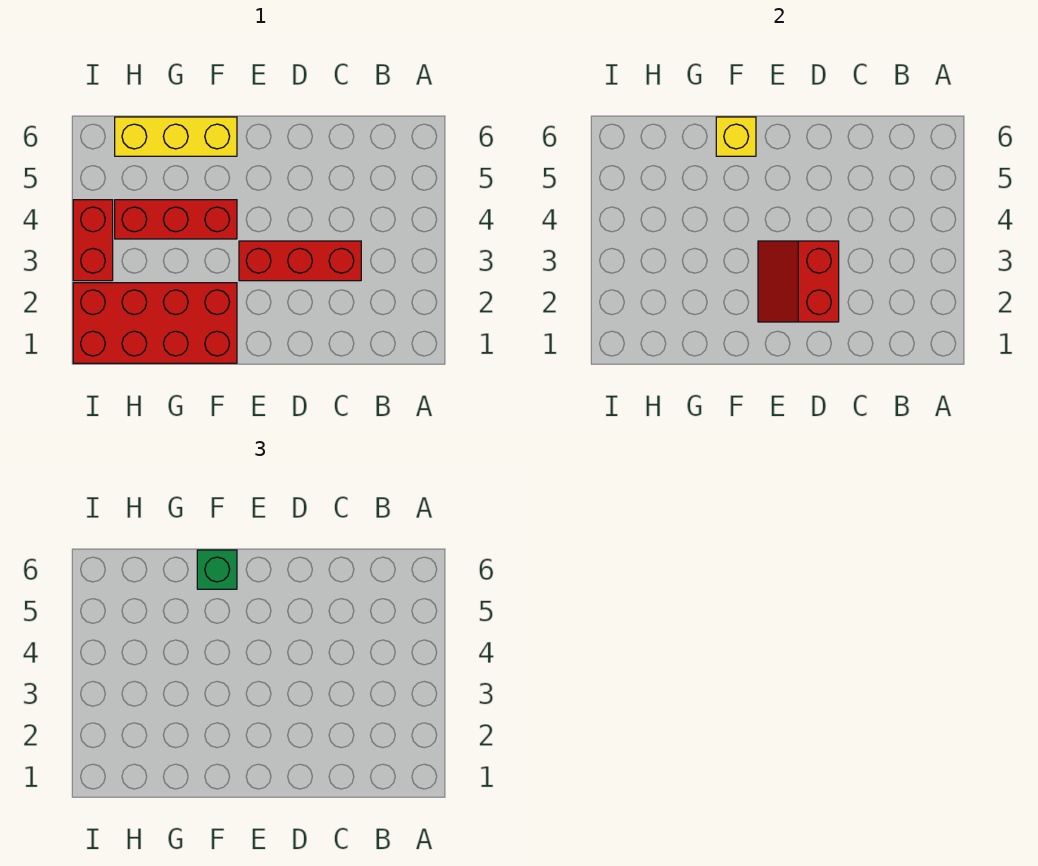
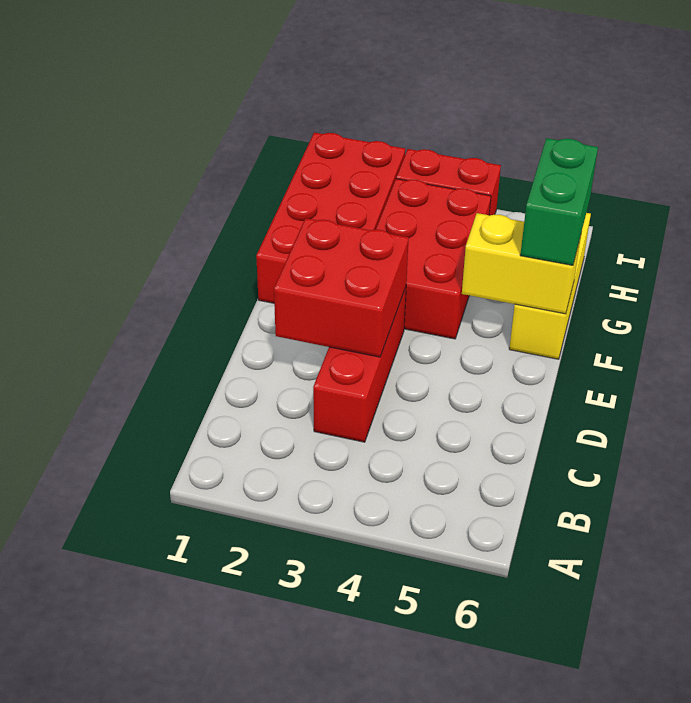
red slope D2:E3 level 2 top D -> red brick D2:E3 level 2
red brick F4:H4 level 1 -> red brick F3:H4 level 1
yellow brick F6 level 2 -> yellow brick F5:F6 level 2
green brick F6 level 3 -> green brick F6:G6 level 3

